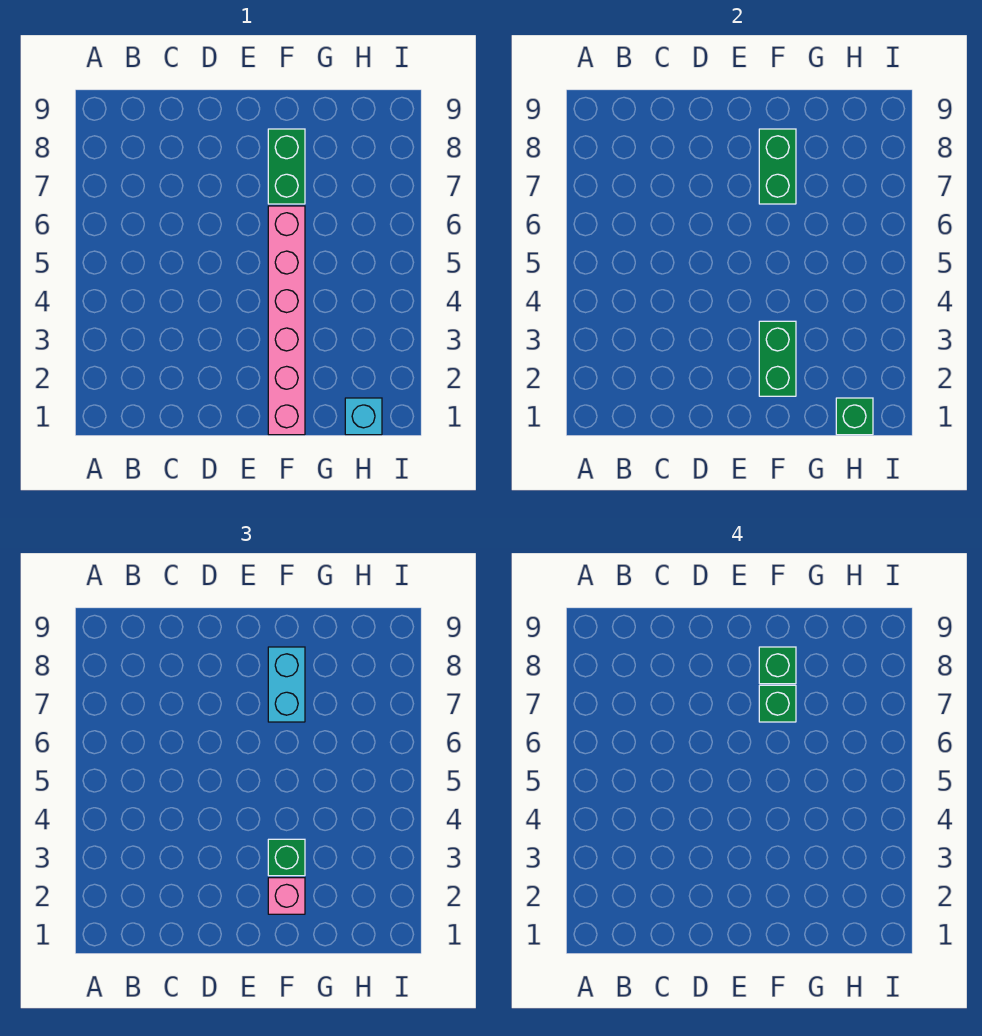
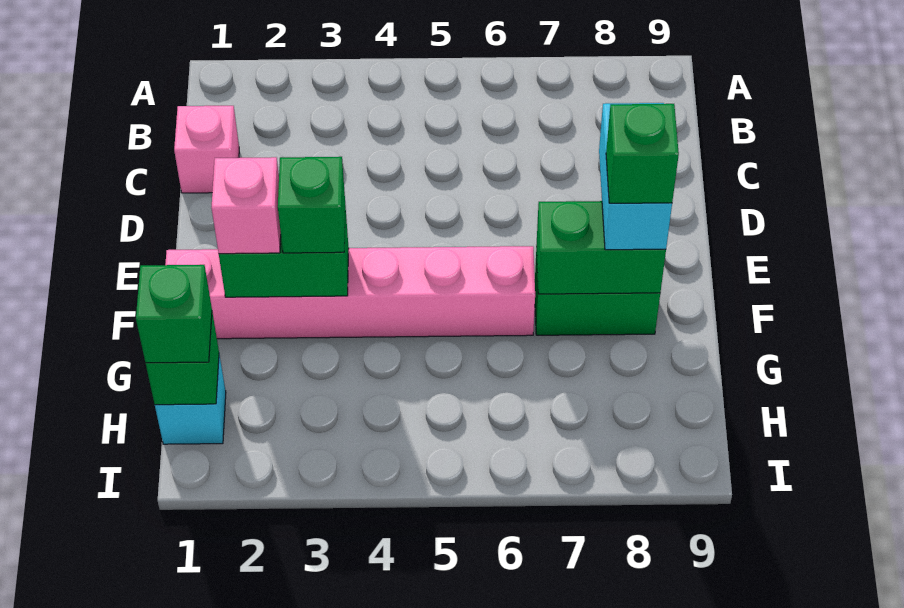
none -> pink brick C1 level 1
cyan brick F7:F8 level 3 -> cyan brick E8:F8 level 3
green brick F7 level 4 -> green brick H1 level 3

